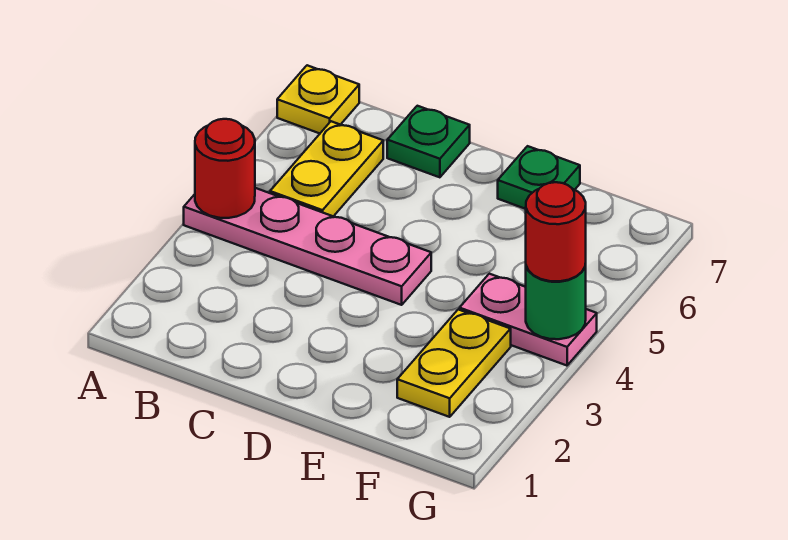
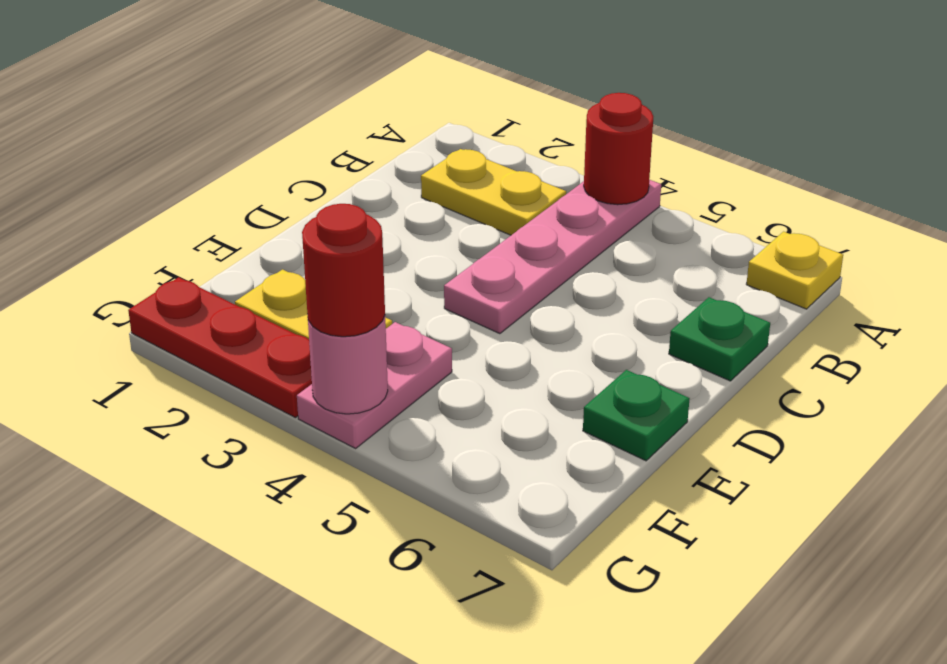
yellow plate B5:B6 level 1 -> yellow plate B2:B3 level 1
none -> red plate G1:G3 level 1
green round brick G4 level 2 -> pink round brick G4 level 2

